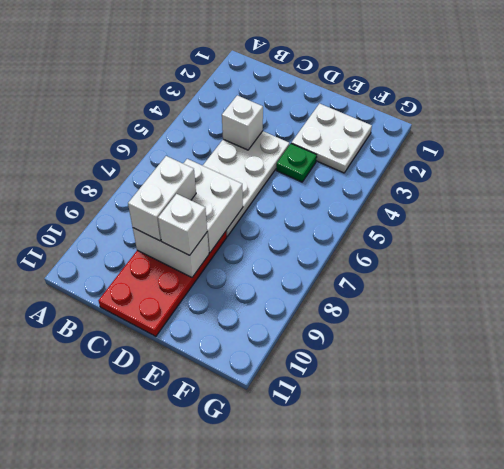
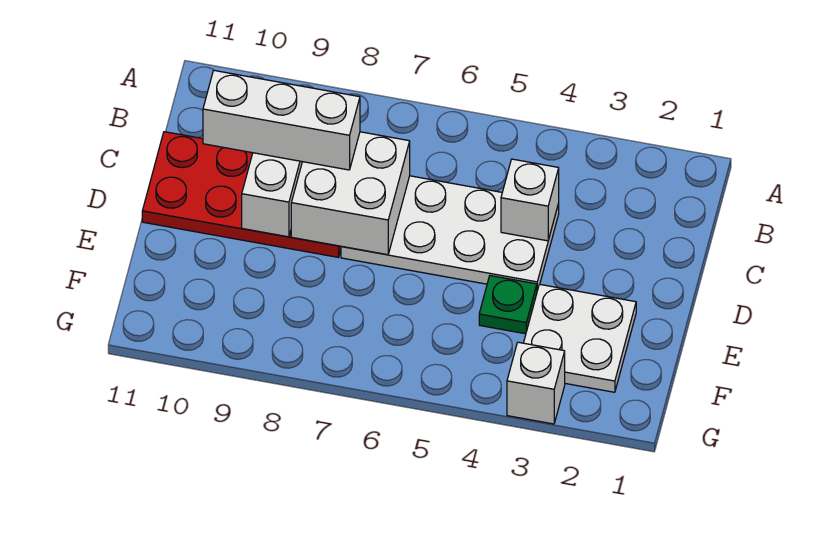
white brick C8:C9 level 3 -> white brick C8:C10 level 3
white brick D9 level 3 -> white brick G3 level 1

